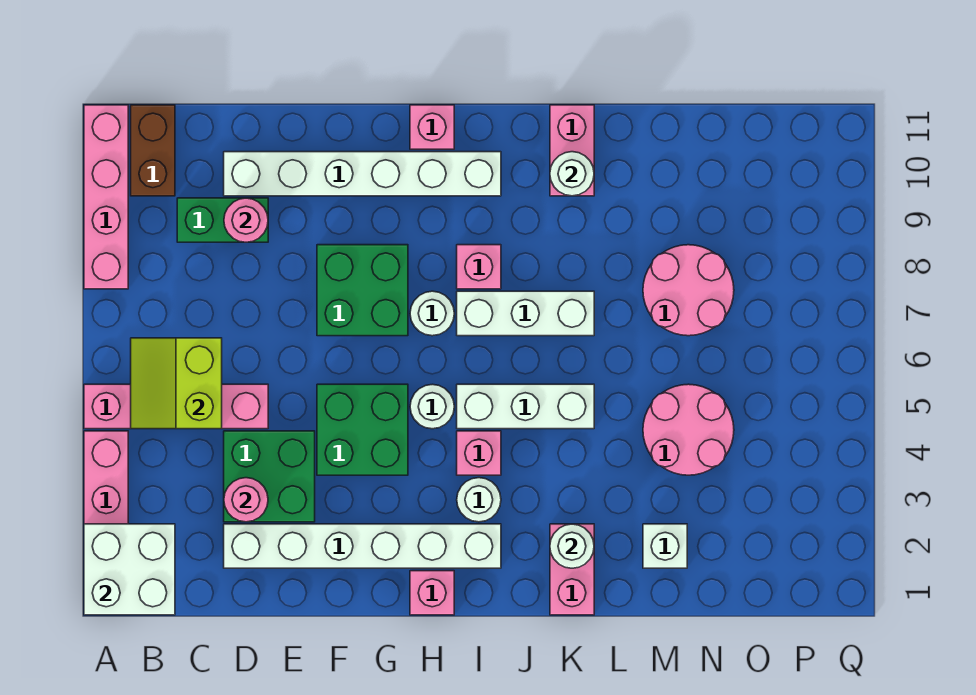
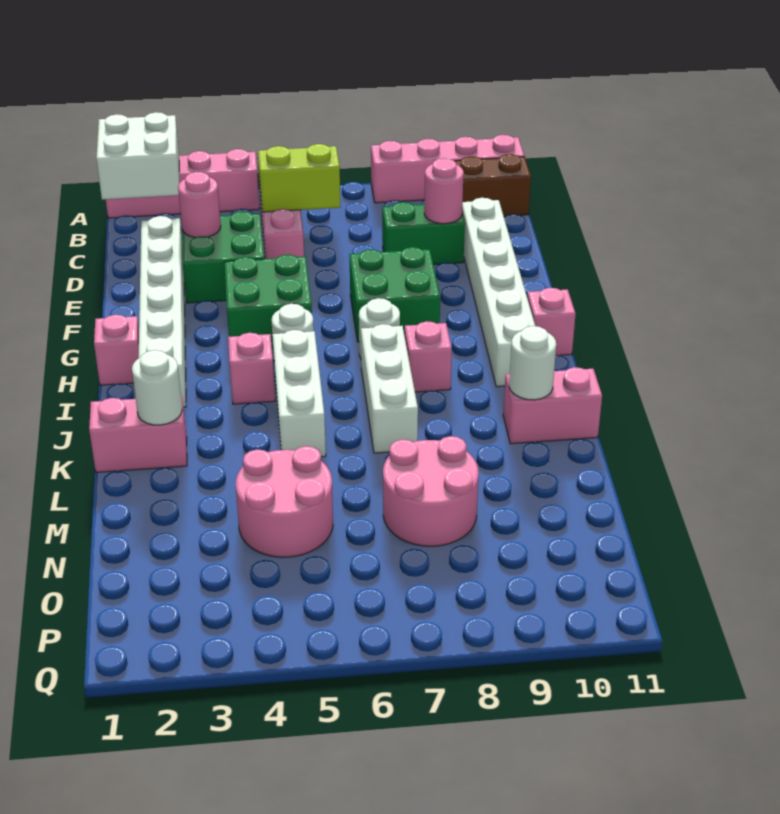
green brick C9:D9 level 1 -> green brick D8:D9 level 1
white round brick I3 level 1 -> none
white brick M2 level 1 -> none

